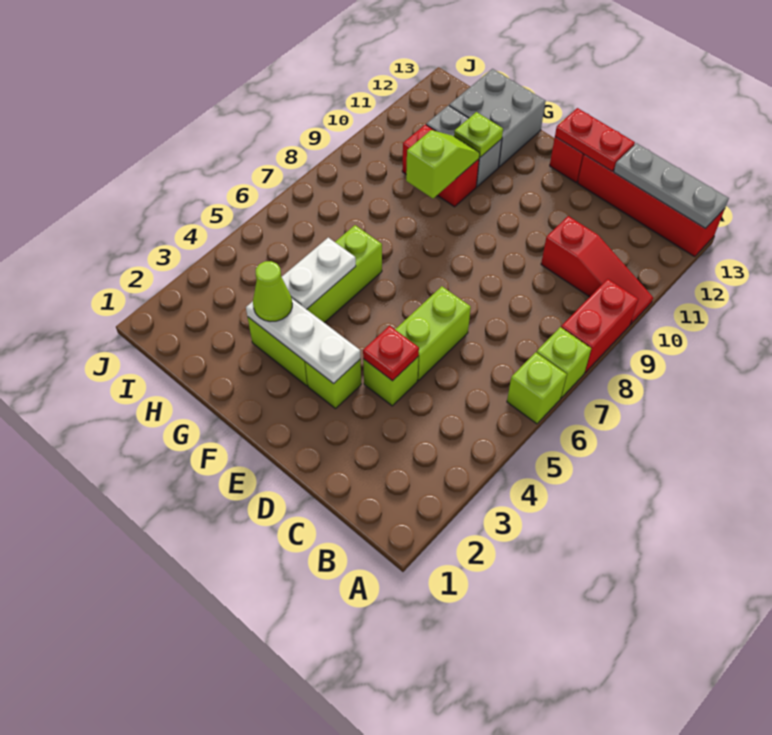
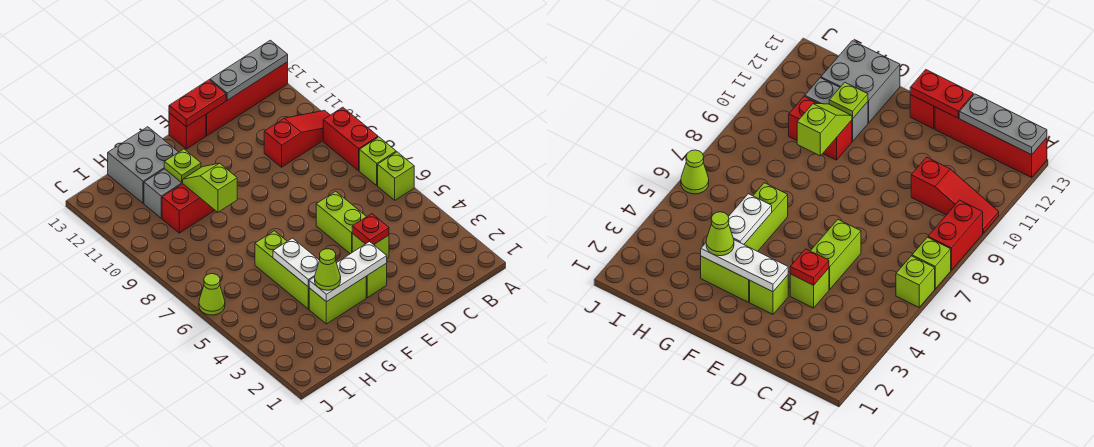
none -> lime cone J6 level 1

